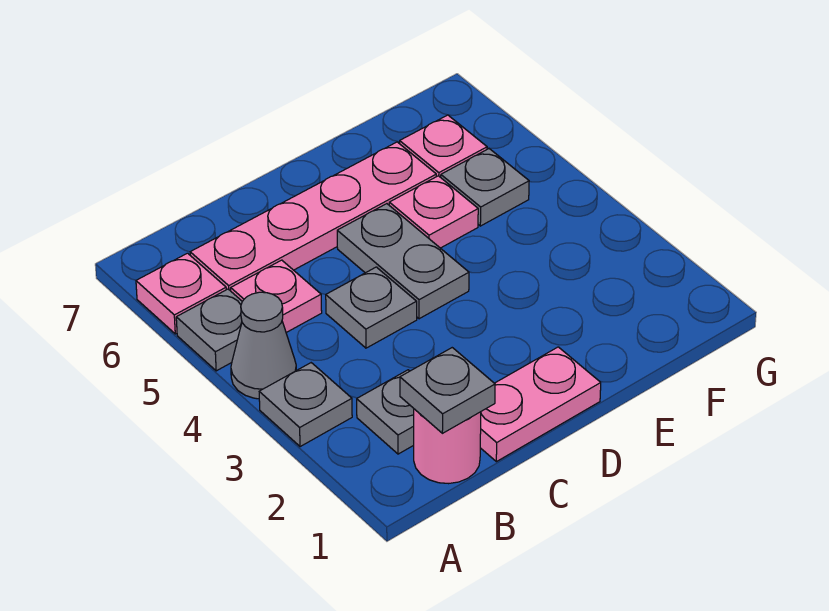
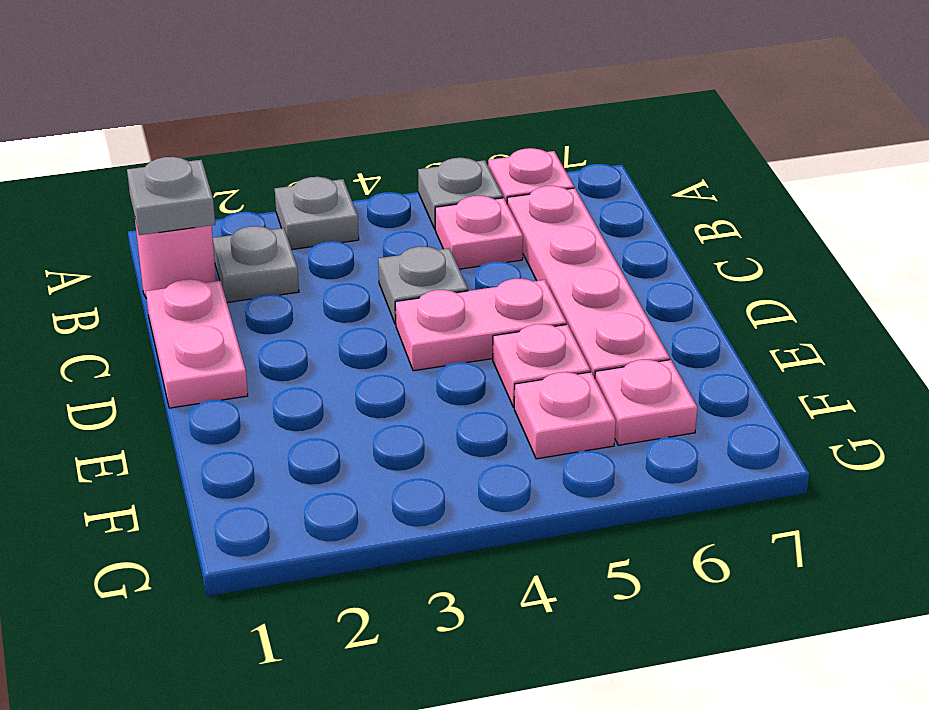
grey cone A4 level 1 -> none
grey plate D4:D5 level 1 -> pink plate D4:D5 level 1
grey plate F5 level 1 -> pink plate F5 level 1

